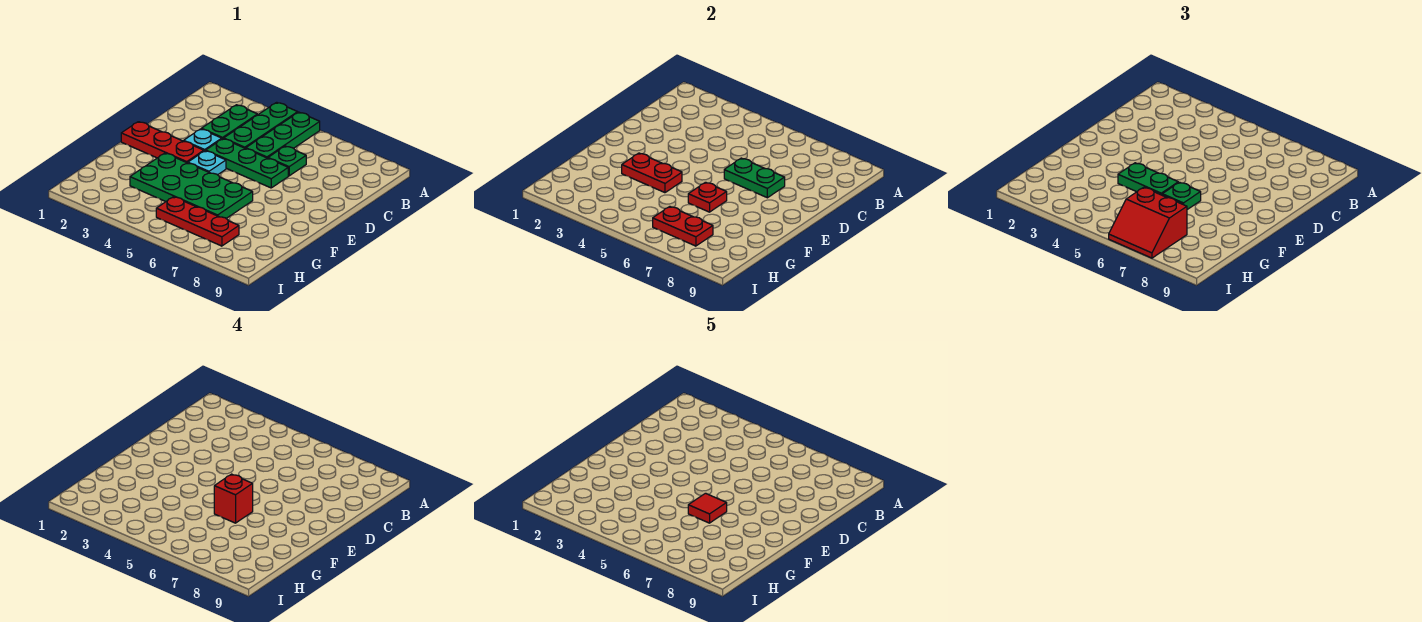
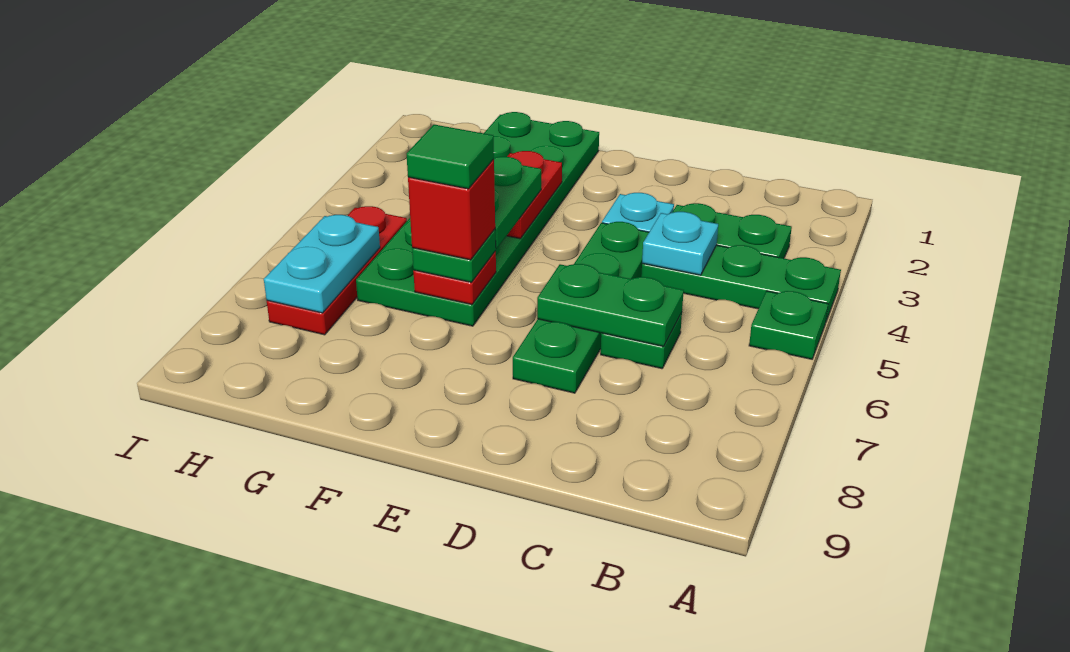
green plate A5:C5 level 1 -> green plate A5 level 1
green plate D4:D6 level 1 -> green plate D4:D7 level 1
green plate D6:D7 level 2 -> green plate C6:D6 level 2
red plate E1:E3 level 1 -> none
cyan plate E4 level 1 -> cyan plate C4 level 2
green plate F3:G6 level 1 -> green plate F1:G6 level 1
red tile F6 level 5 -> green tile F6 level 5
red plate H6:H7 level 2 -> cyan plate H6:H7 level 2
red slope H6:I7 level 3 top H -> none

